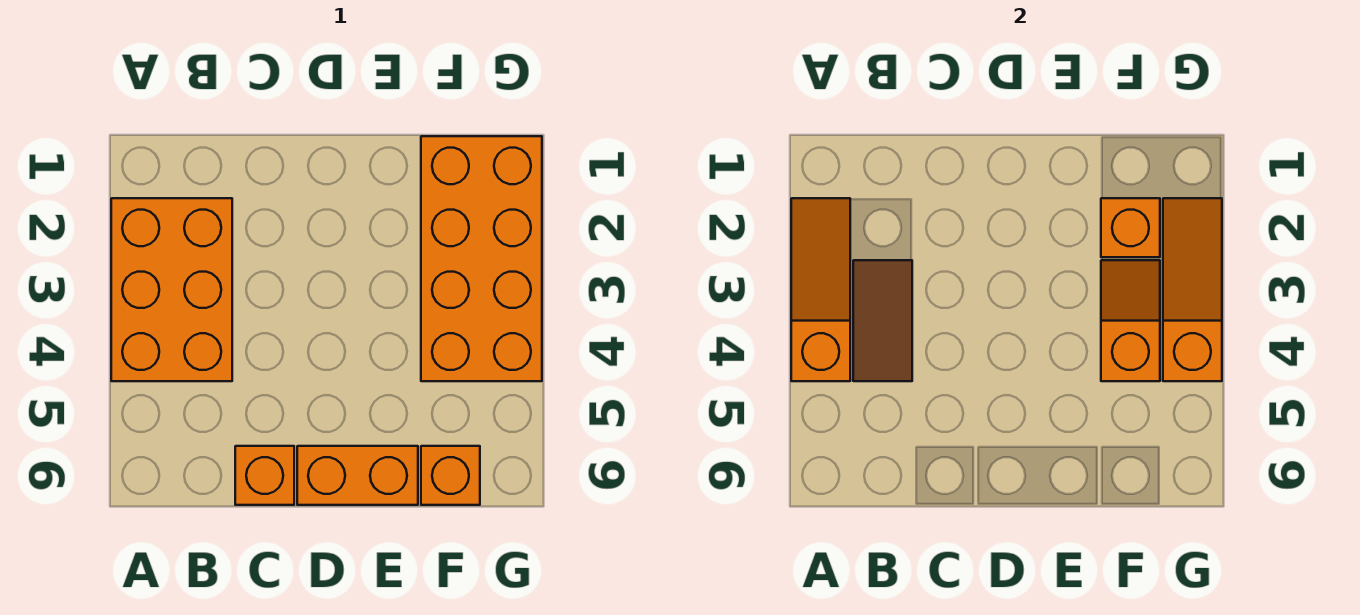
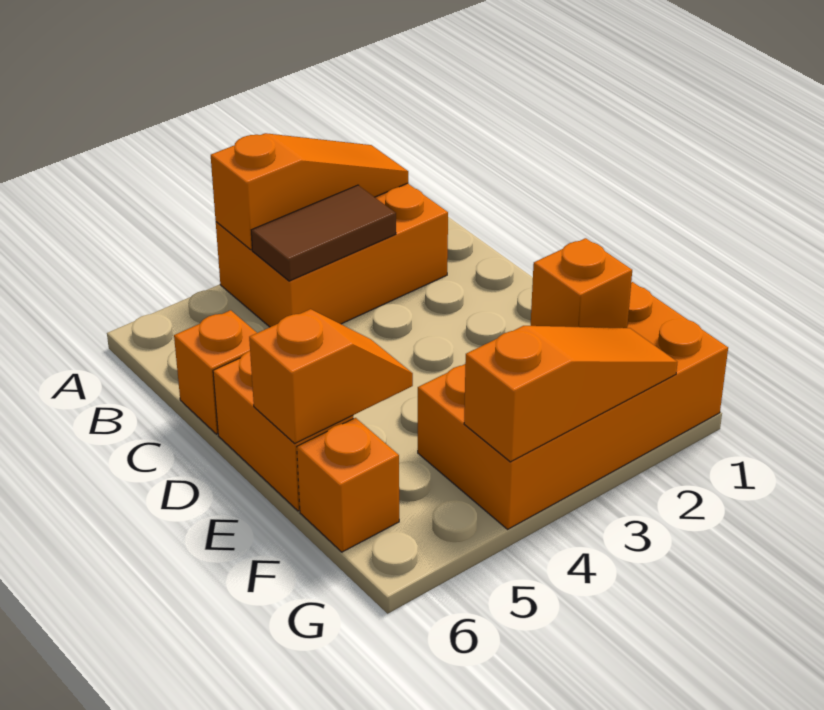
orange slope F3:F4 level 2 top 4 -> orange slope E5:E6 level 2 top 6

